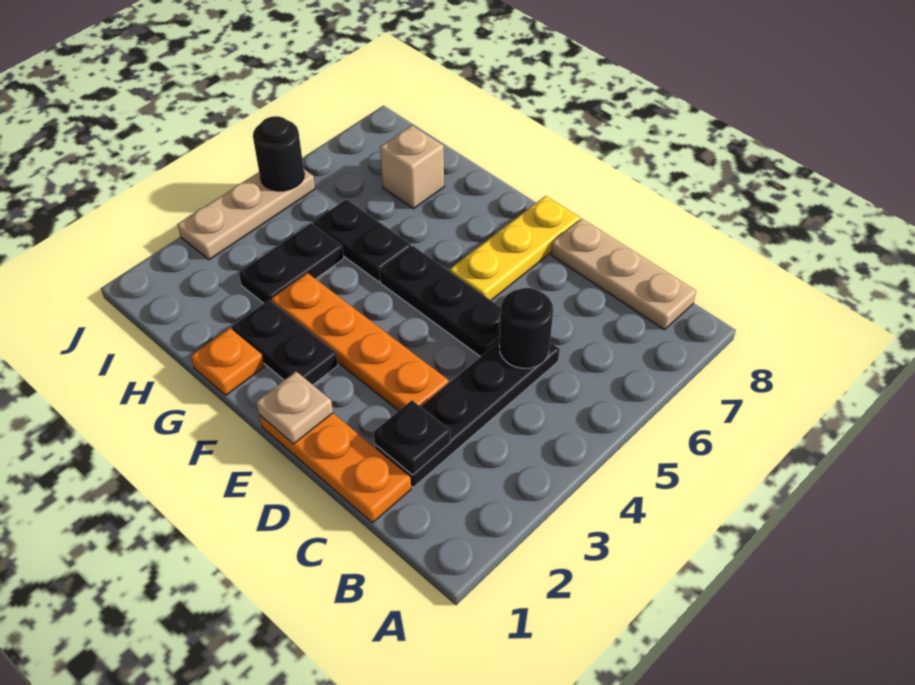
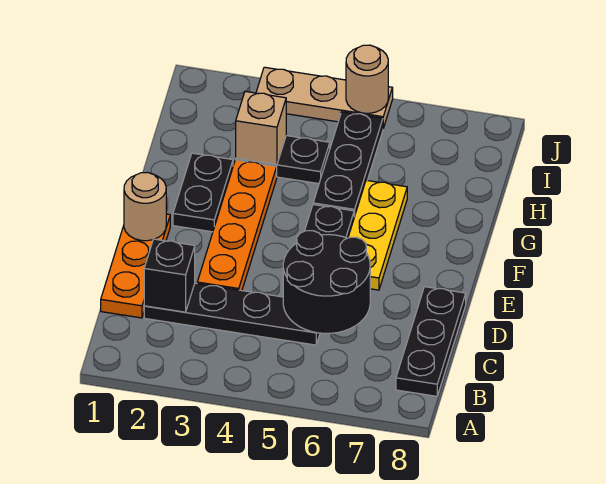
tan plate B8:D8 level 1 -> black plate B8:D8 level 1
black plate C2 level 2 -> black brick C2 level 2
black round brick C5 level 2 -> black round brick C5:D6 level 2
tan plate E1 level 2 -> tan round brick E1 level 2
yellow plate E6:E8 level 1 -> yellow plate E6:G6 level 1
orange plate G1 level 1 -> none
black plate G5:H5 level 1 -> black plate G5:I5 level 1
tan brick H7 level 1 -> tan brick H3 level 2
black round brick J5 level 2 -> tan round brick J5 level 2

